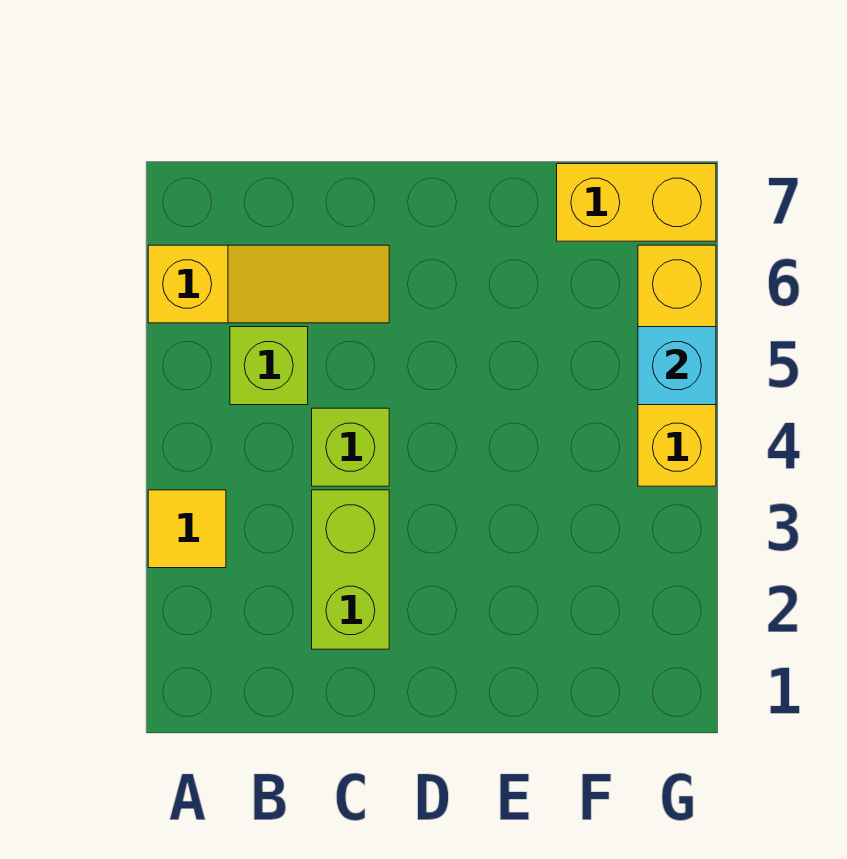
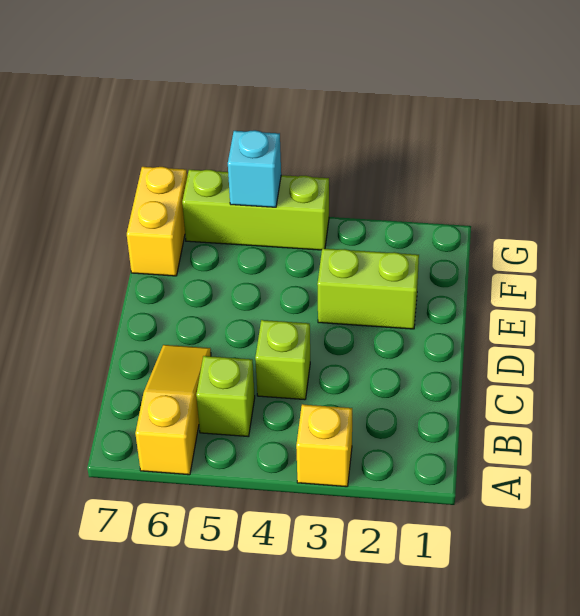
yellow tile A3 level 1 -> yellow brick A3 level 1
lime brick C2:C3 level 1 -> lime brick E2:E3 level 1
yellow brick G4:G6 level 1 -> lime brick G4:G6 level 1

